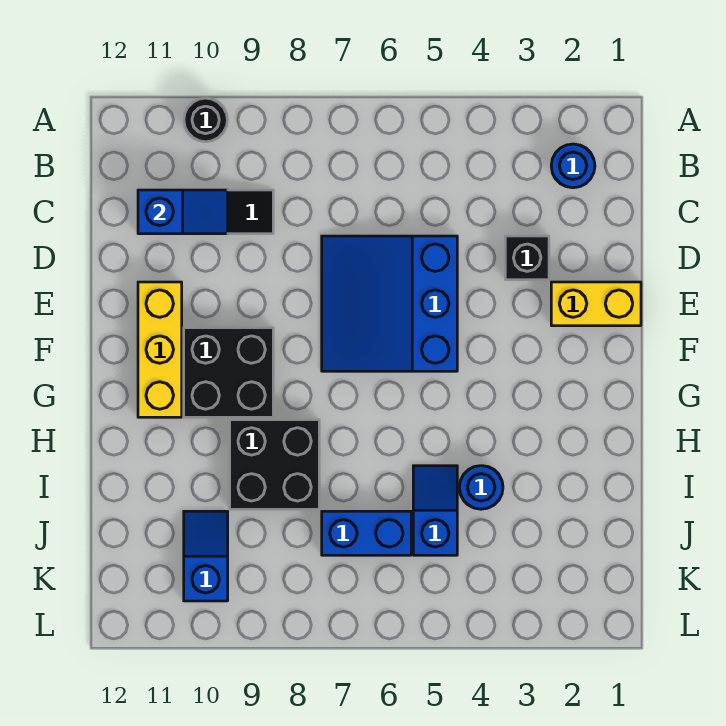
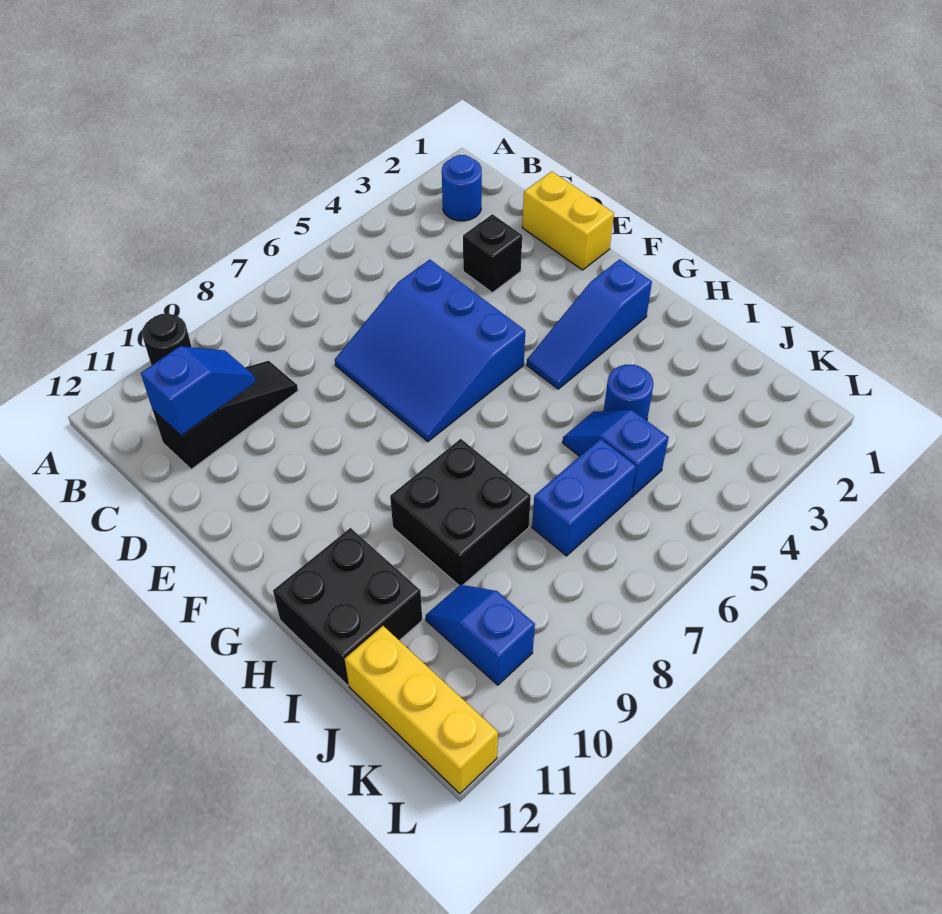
yellow brick E1:E2 level 1 -> yellow brick D1:E1 level 1
yellow brick E11:G11 level 1 -> yellow brick J12:L12 level 1
black brick F9:G10 level 1 -> black brick H11:I12 level 1
none -> blue slope G2:G4 level 1 top 2

